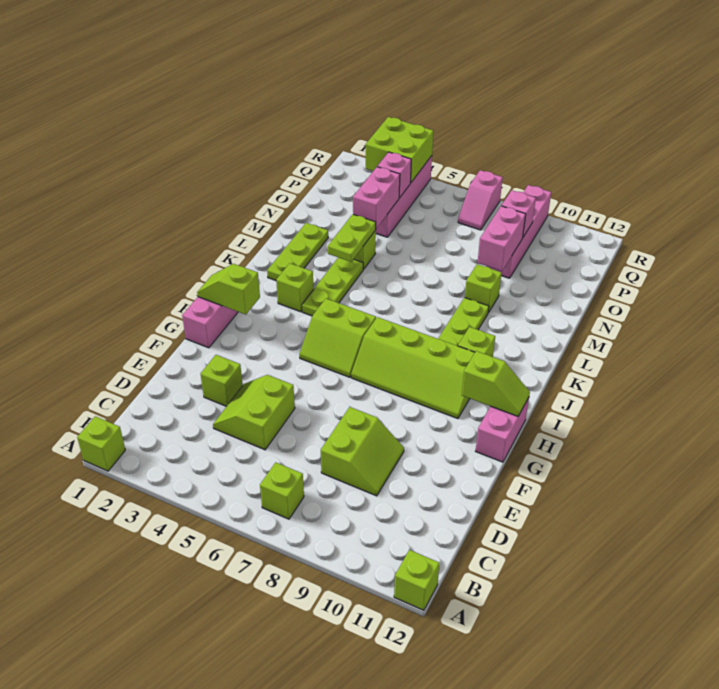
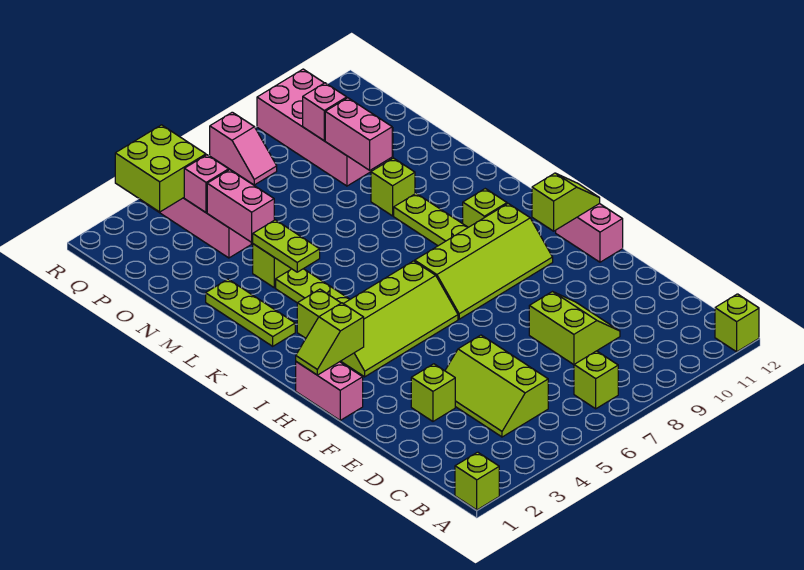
lime slope D4:E5 level 1 top 5 -> lime slope C4:E5 level 1 top 5
lime slope H5:I6 level 1 top I -> lime slope H3:I6 level 1 top I
pink brick O9:R9 level 1 -> pink brick O9:R10 level 1

